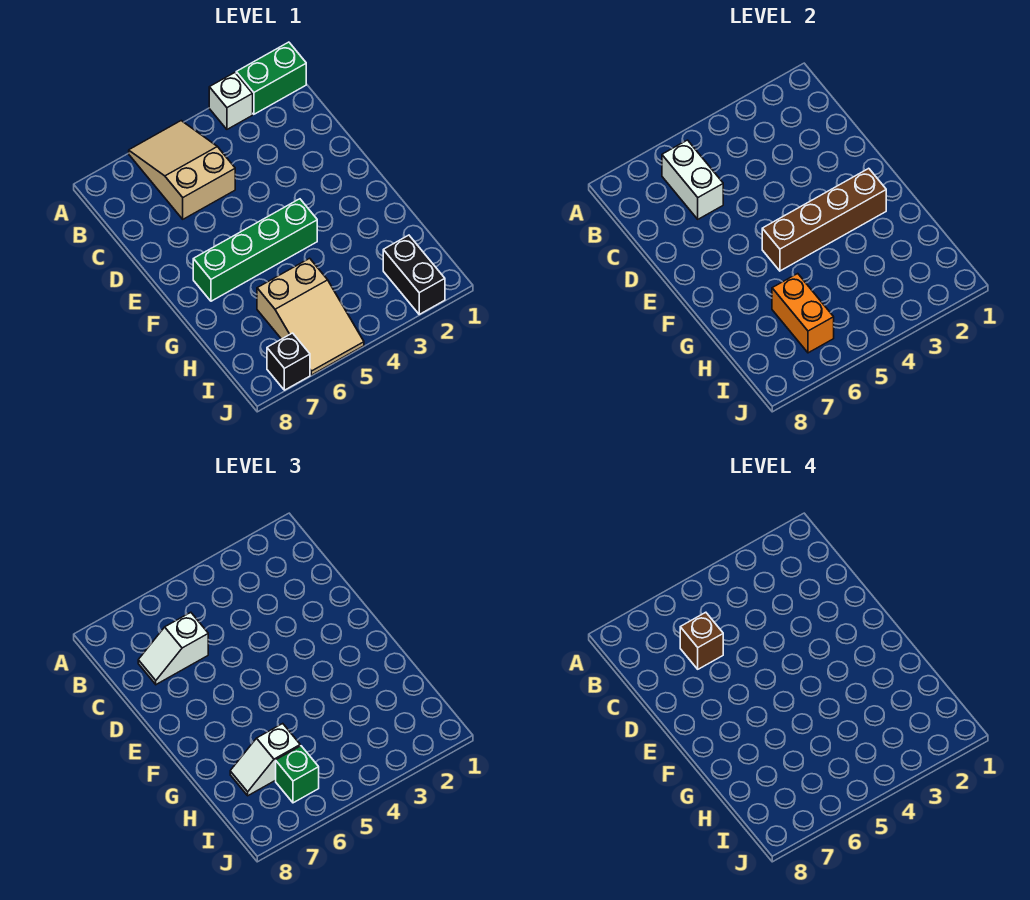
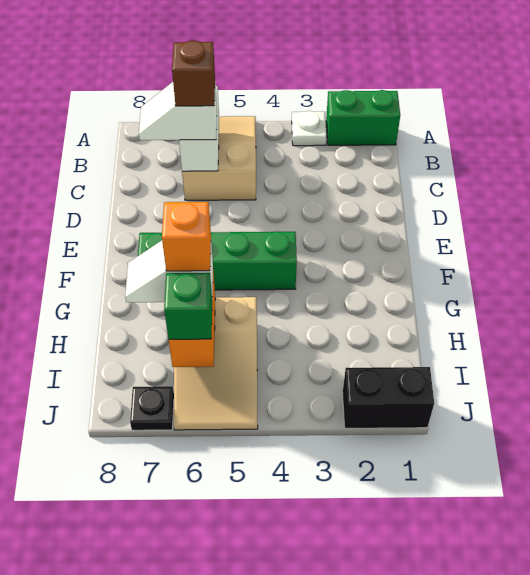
white brick A3 level 1 -> white plate A3 level 1
brown brick F2:F5 level 2 -> none
none -> orange brick H6 level 4
black brick I2:J2 level 1 -> black brick J1:J2 level 1
black brick J7 level 1 -> black plate J7 level 1

